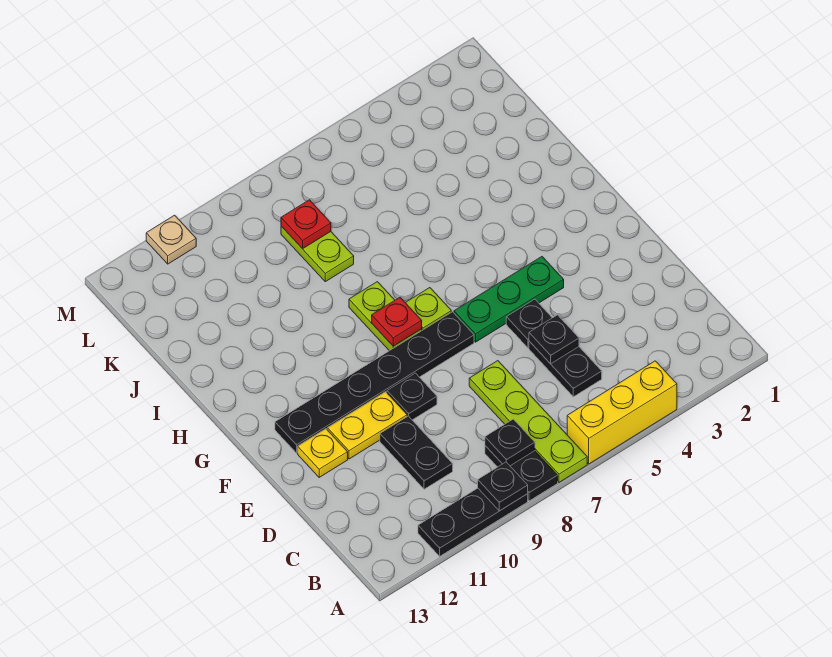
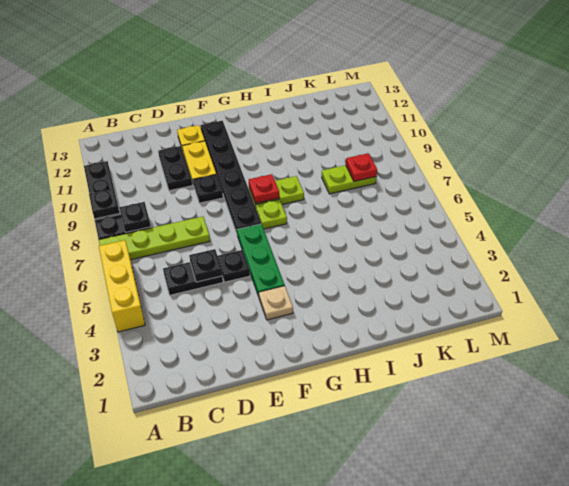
black plate C10:D10 level 1 -> black plate D10:D11 level 1
tan plate M11 level 1 -> tan plate F3 level 1

